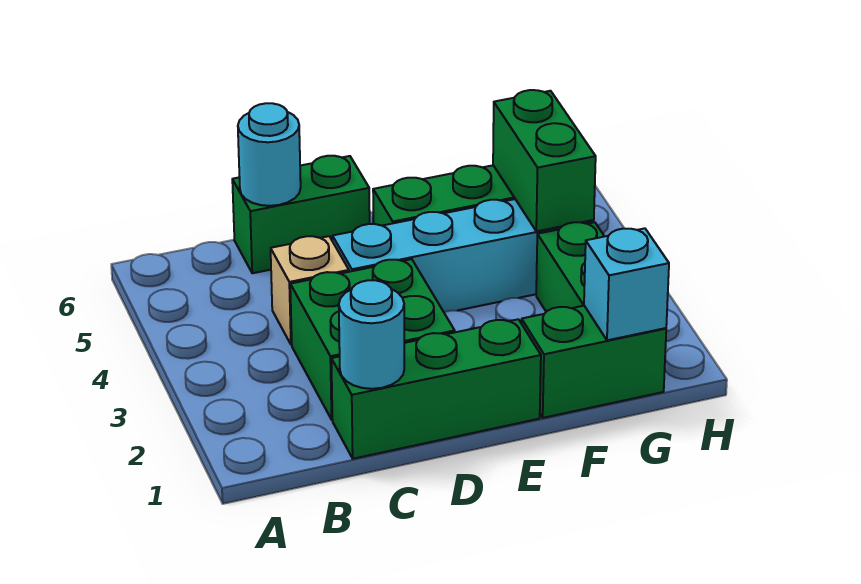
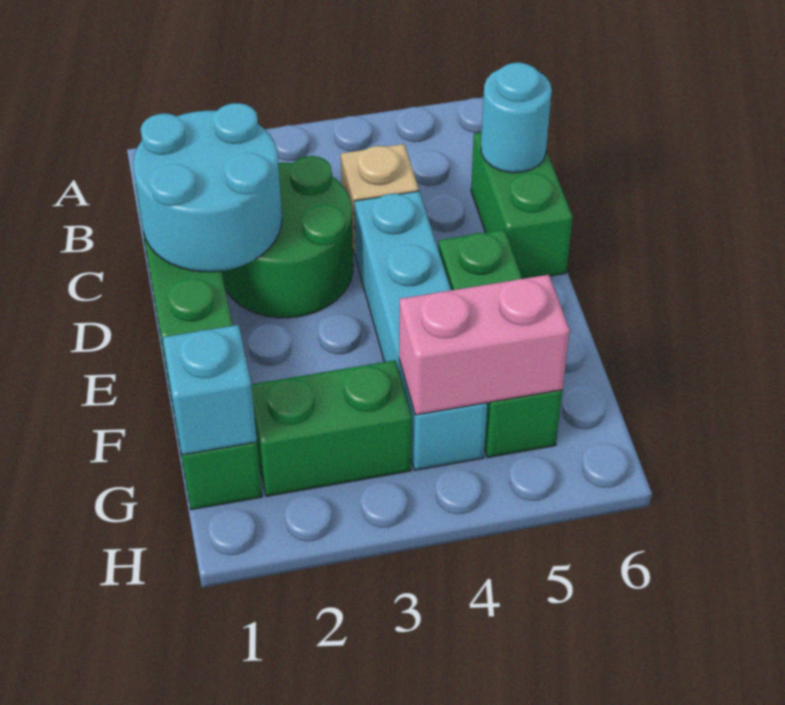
cyan round brick C1 level 2 -> cyan round brick C1:D2 level 2
green brick C2:D3 level 1 -> green round brick C2:D3 level 1
green brick G4:G5 level 2 -> pink brick G4:G5 level 2

